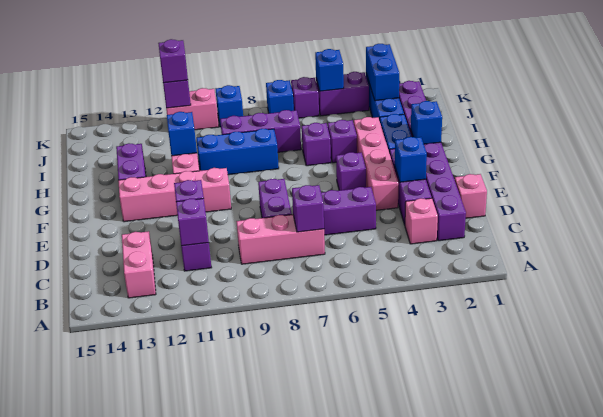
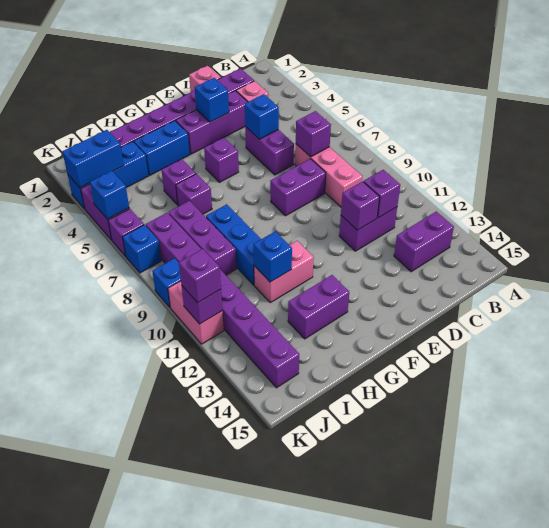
pink brick B13:C13 level 1 -> purple brick B13:C13 level 1
pink brick E4:H4 level 1 -> none
pink brick F10:F13 level 1 -> none
blue brick G2 level 2 -> blue brick D5 level 2
none -> purple brick J7:J14 level 1

